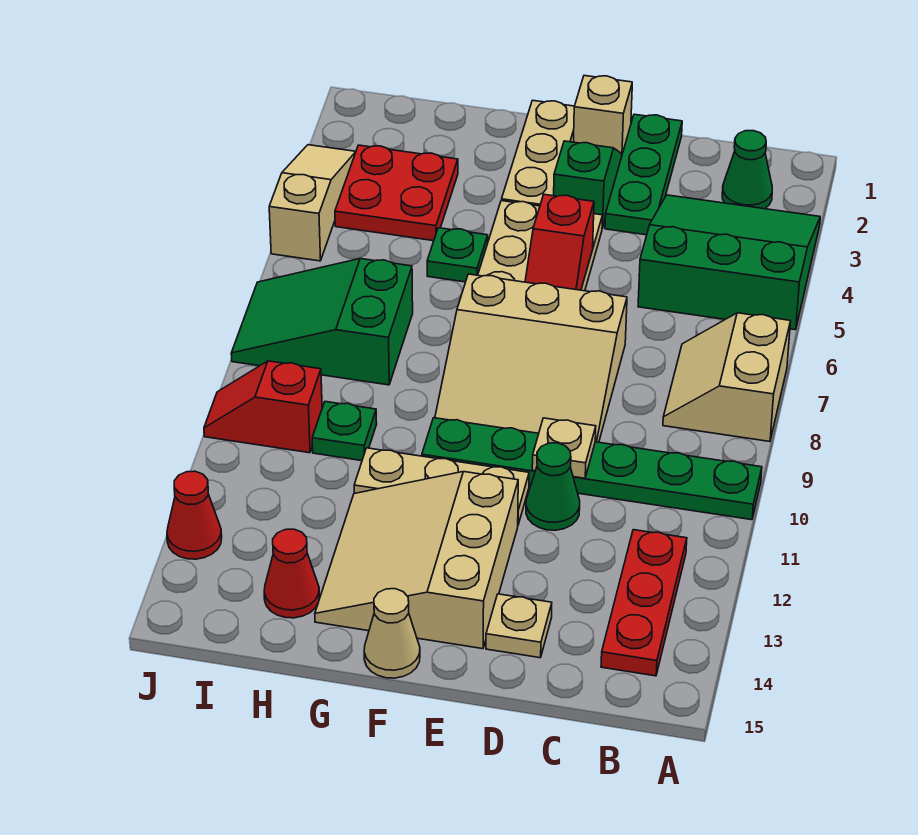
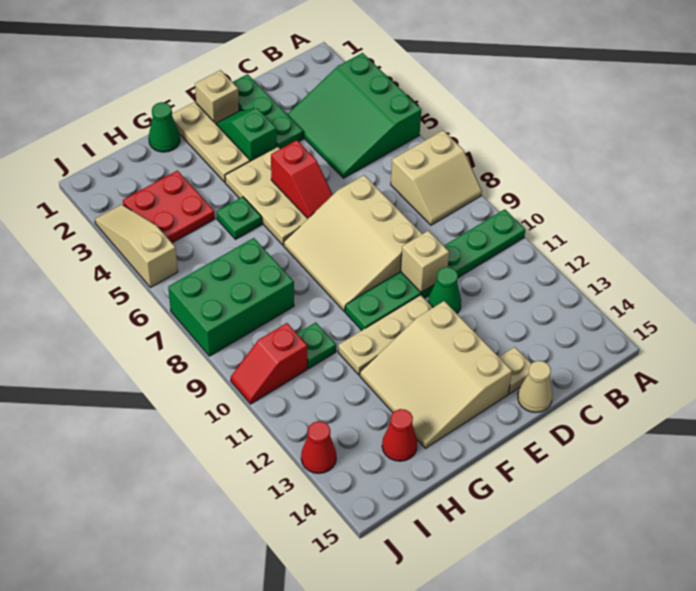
green slope A3:C5 level 1 top 5 -> green slope A3:C5 level 1 top A
tan slope A7:B8 level 1 top A -> tan slope A7:B8 level 1 top 7
green cone B2 level 1 -> green cone G1 level 1
red plate B12:B14 level 1 -> none
tan slope D7:F9 level 1 top 7 -> tan slope D7:F9 level 1 top D
tan plate D10 level 2 -> tan brick D10 level 2
tan cone F15 level 1 -> tan cone D15 level 1
green slope H7:J8 level 1 top H -> green brick H7:J8 level 1

